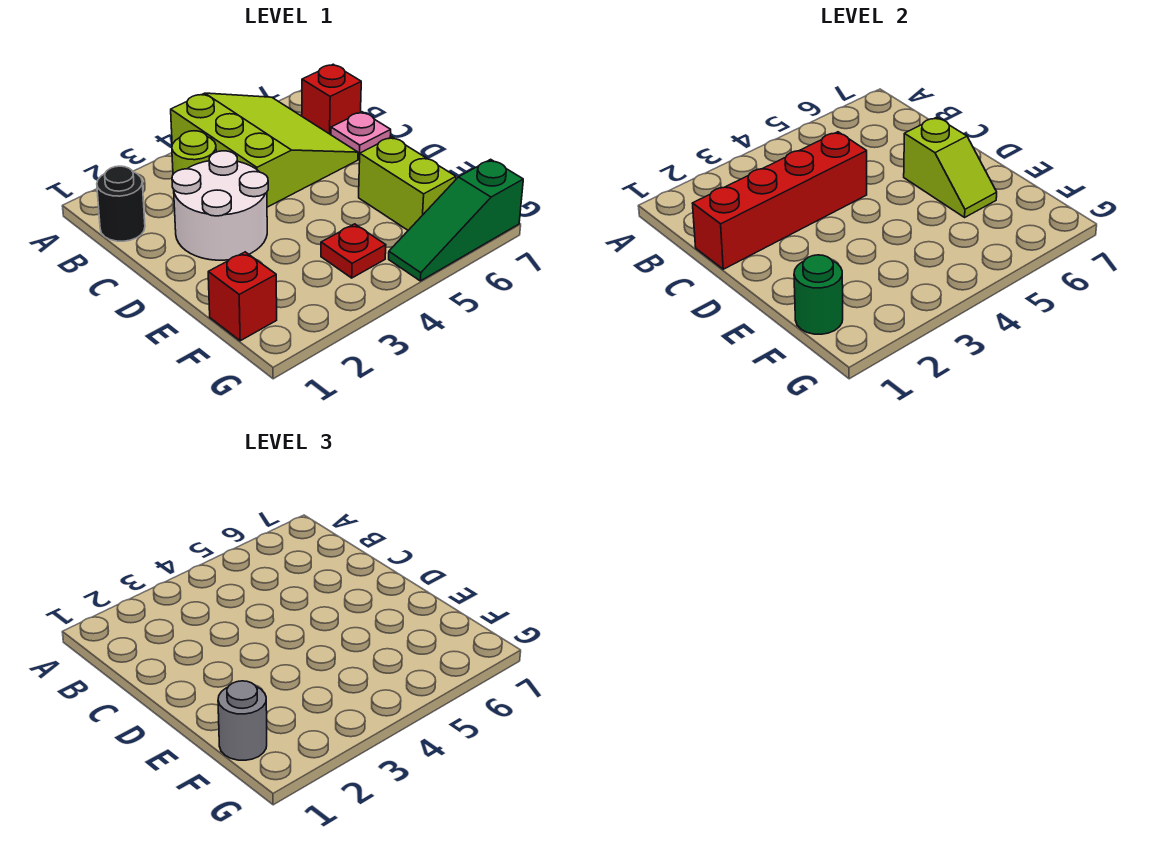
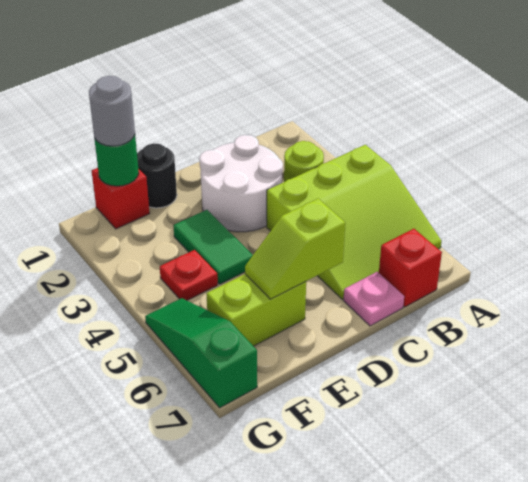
black round brick B1 level 1 -> black round brick E1 level 1
red brick C1:C4 level 2 -> none
none -> green tile E3:E4 level 1

